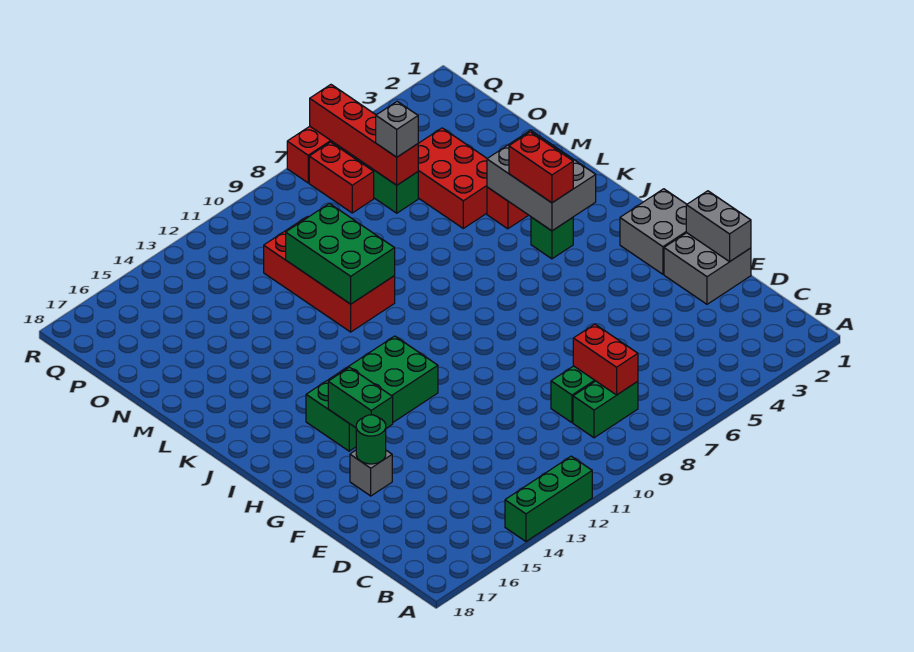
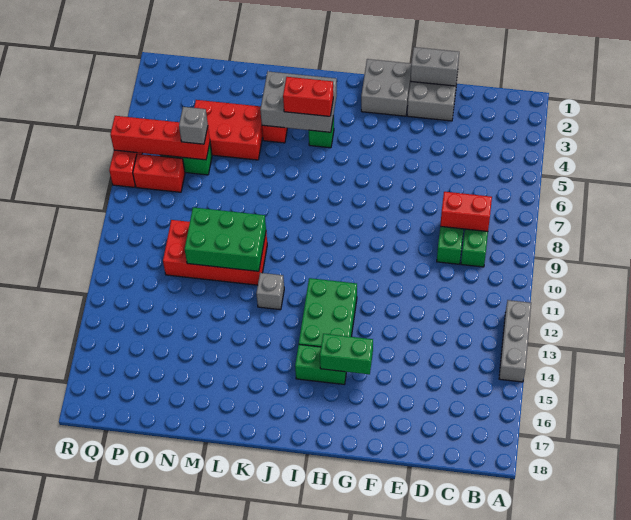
green brick A12:A14 level 1 -> grey brick A12:A14 level 1
grey brick F16 level 1 -> grey brick K12 level 1
green round brick F16 level 2 -> none

